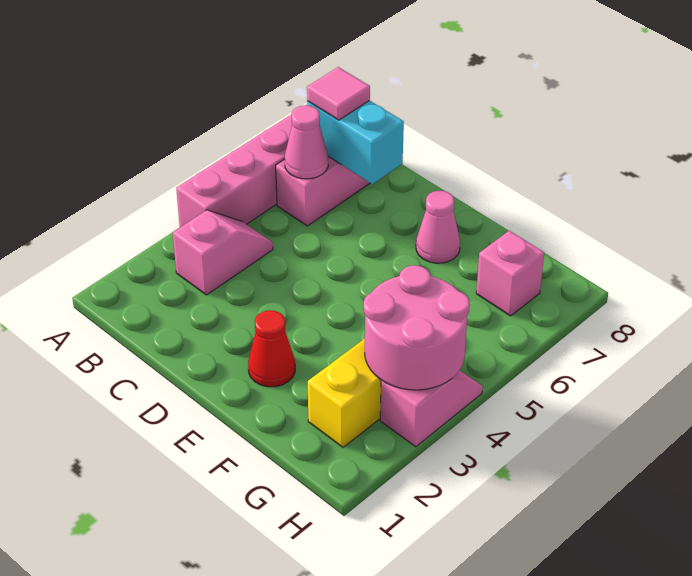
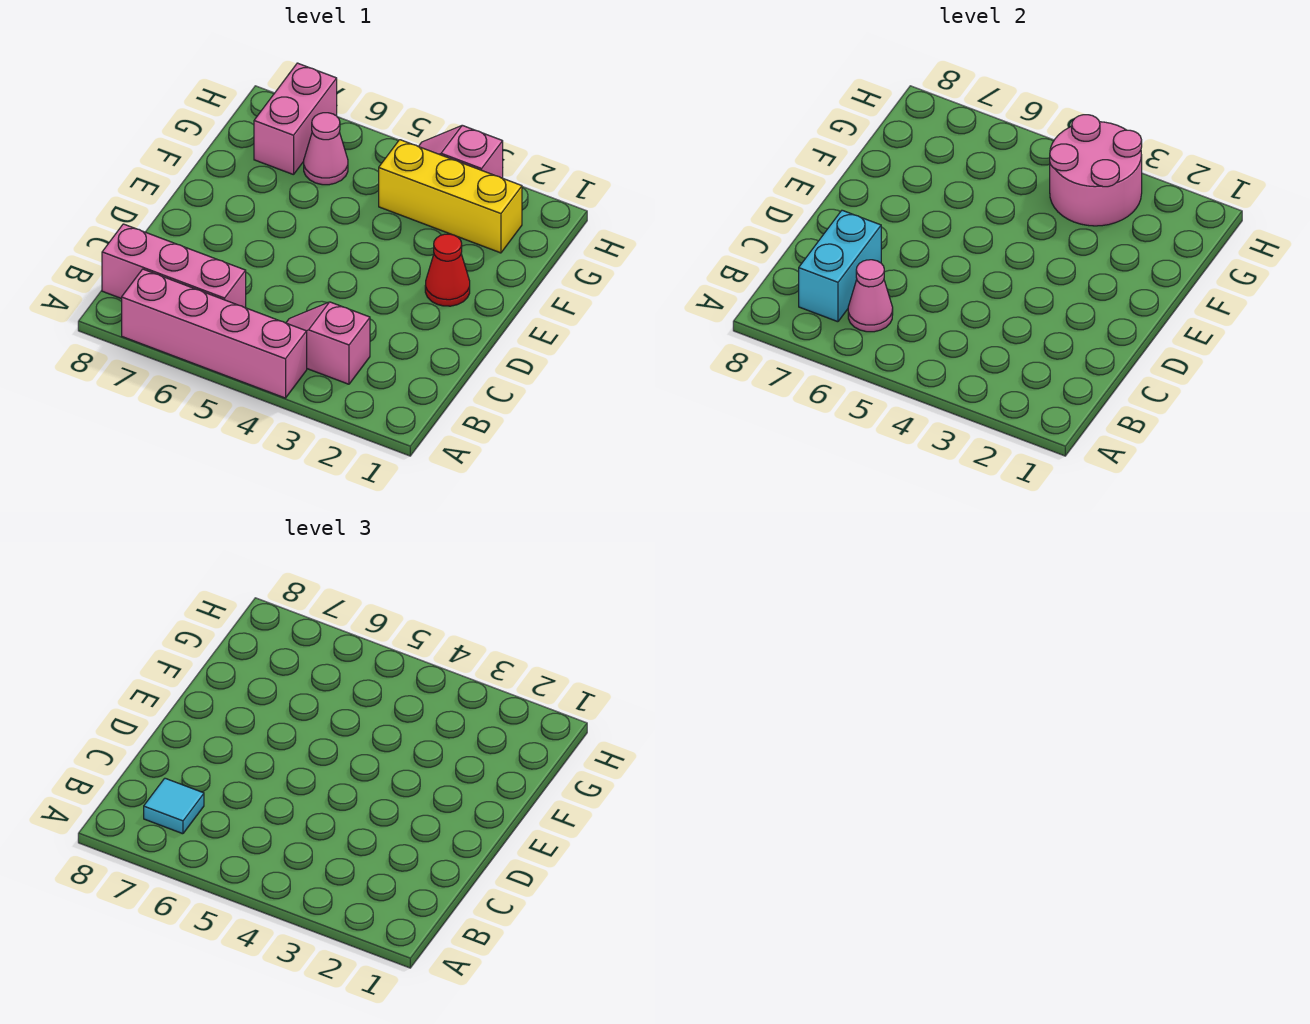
pink tile B7 level 3 -> cyan tile B7 level 3
pink cone E7 level 1 -> pink cone G6 level 1
pink brick G7 level 1 -> pink brick G7:H7 level 1

